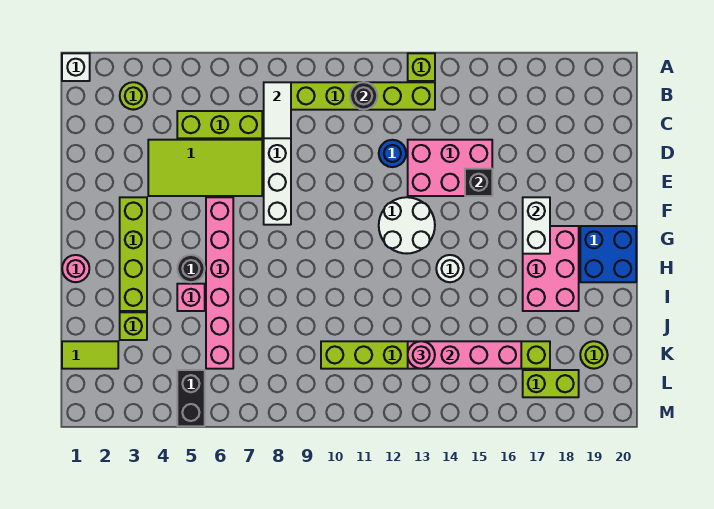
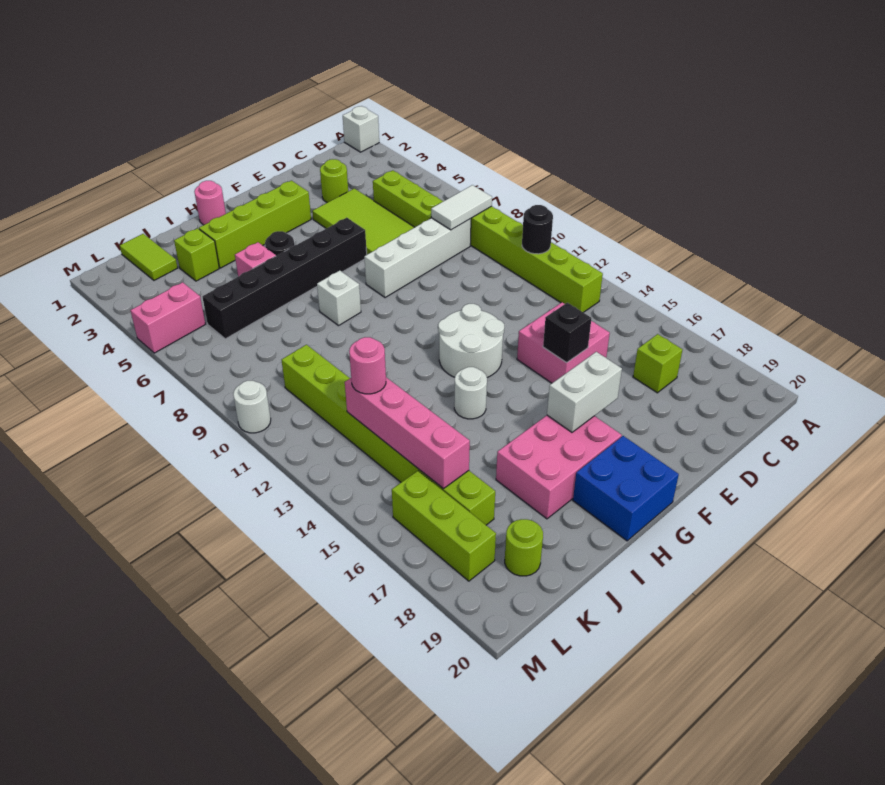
lime brick A13 level 1 -> lime brick C17 level 1
lime round brick B3 level 1 -> lime round brick D3 level 1
blue round brick D12 level 1 -> none
pink brick D13:E15 level 1 -> pink brick D14:E15 level 1
pink brick F6:K6 level 1 -> black brick F6:K6 level 1
none -> white brick H8 level 1
black brick L5:M5 level 1 -> pink brick L5:M5 level 1
lime brick L17:L18 level 1 -> lime brick L16:L18 level 1
none -> white round brick M10 level 1

